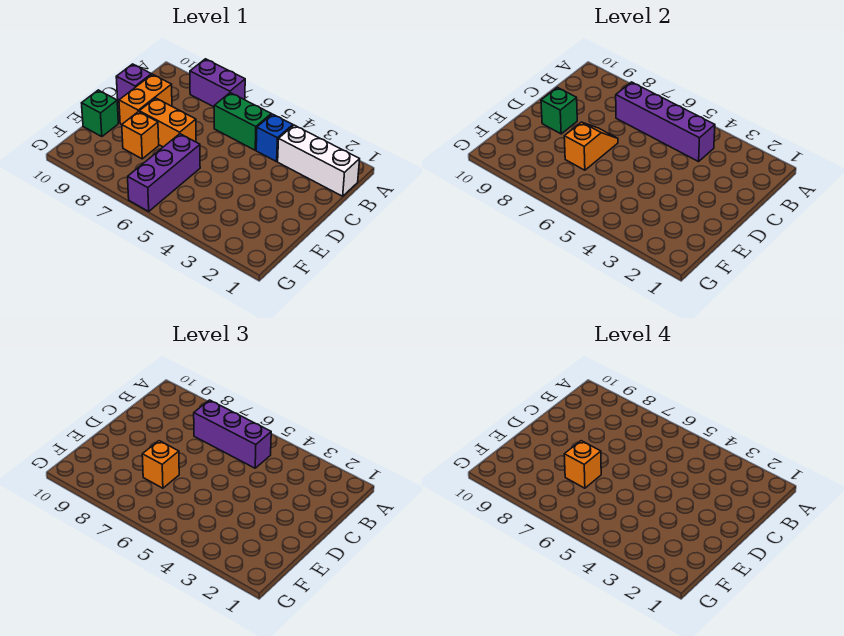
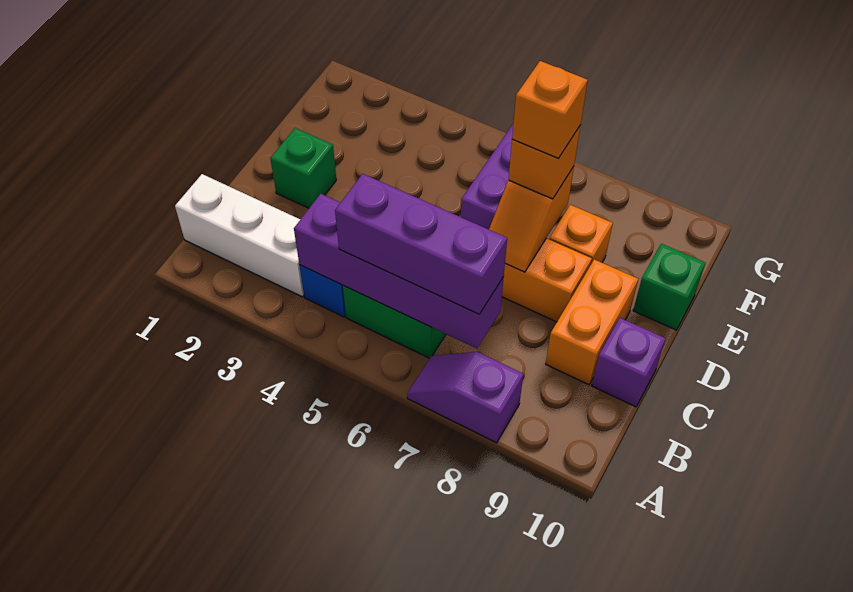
purple brick A7:A8 level 1 -> purple slope A7:A8 level 1 top 8
green brick D9 level 2 -> green brick D2 level 1

